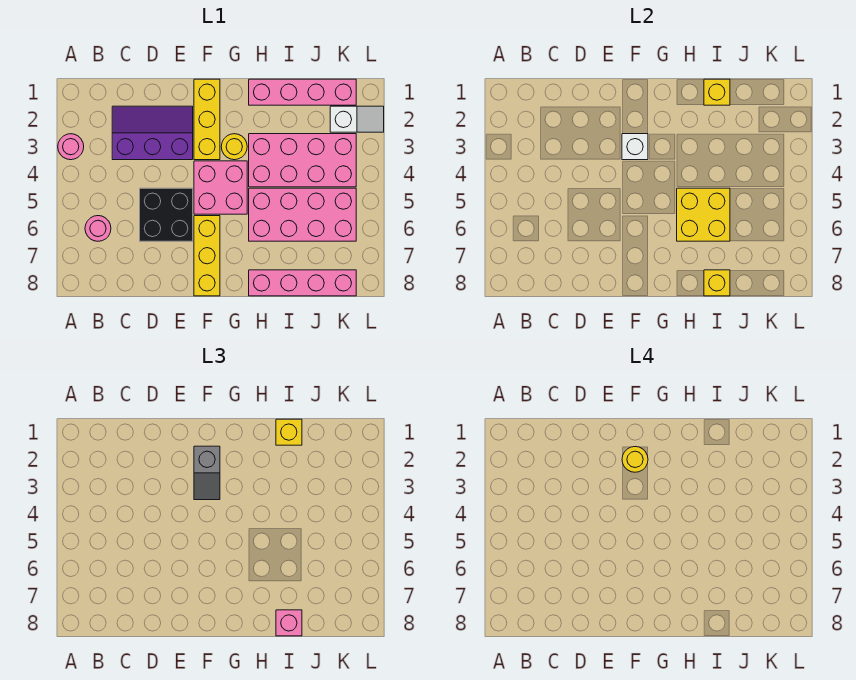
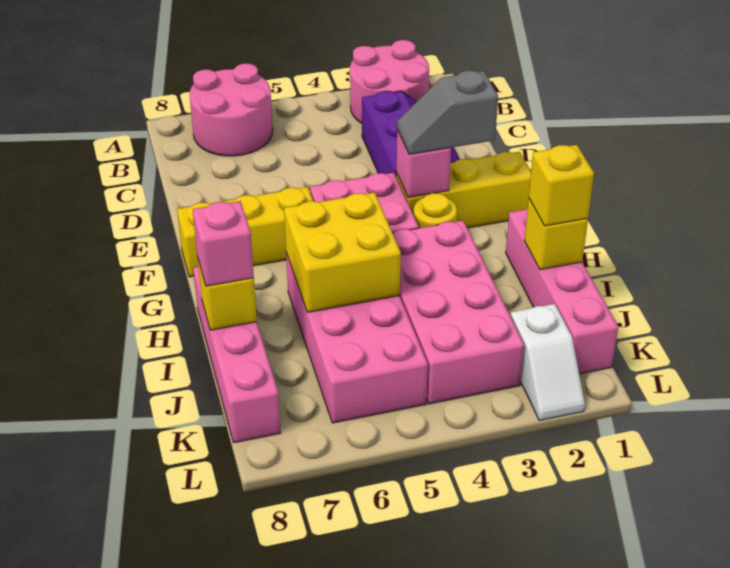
pink round brick A3 level 1 -> pink round brick A2:B3 level 1
pink round brick B6 level 1 -> pink round brick A6:B7 level 1
black brick D5:E6 level 1 -> none
yellow round brick F2 level 4 -> none
white brick F3 level 2 -> pink brick F3 level 2

